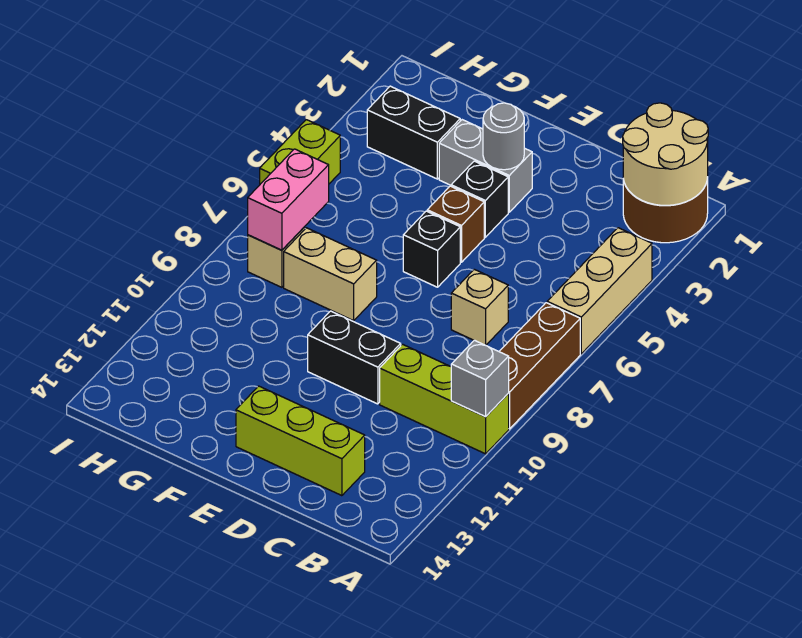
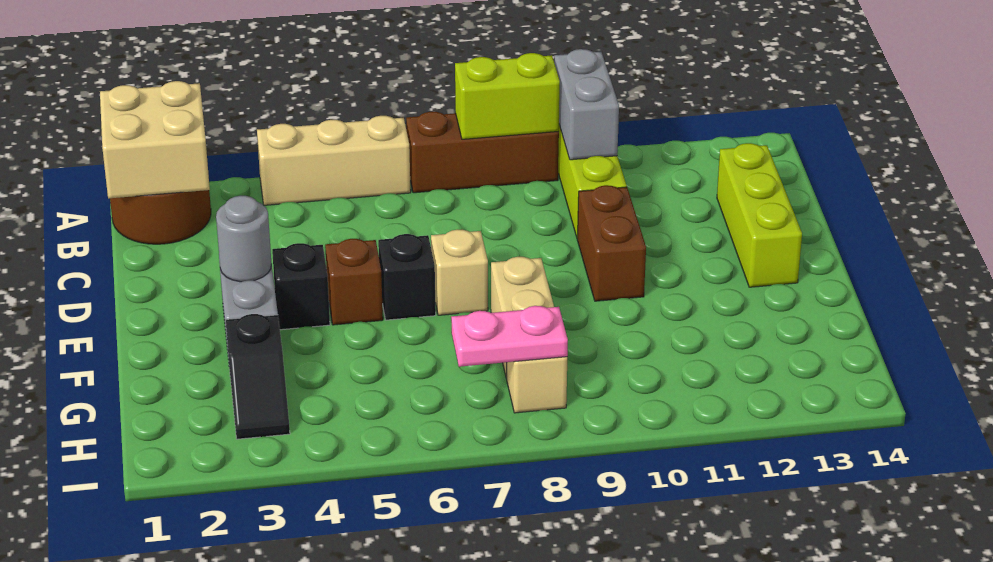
tan round brick A1:B2 level 2 -> tan brick A1:B2 level 2
grey brick A10 level 2 -> grey brick A10:B10 level 2
tan brick C7 level 1 -> tan brick E7 level 1
black brick D10:E10 level 1 -> brown brick D10:E10 level 1
black brick G3:H3 level 1 -> black slope G3:H3 level 1 top G
pink brick H7:H8 level 2 -> pink plate H7:H8 level 2
lime brick I5:I6 level 1 -> lime brick A8:A9 level 2

